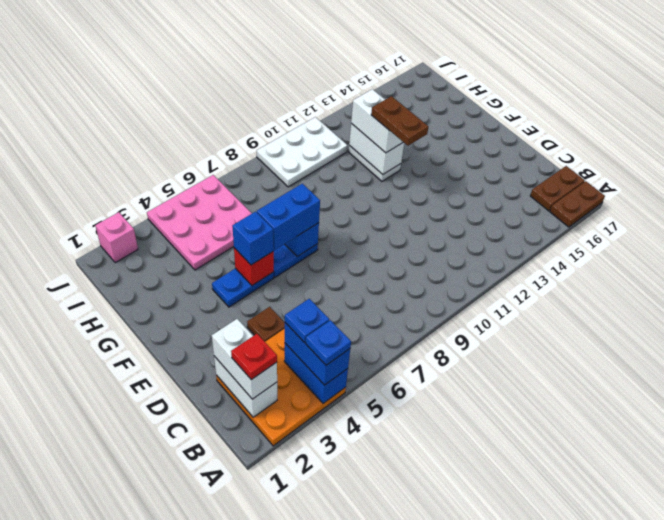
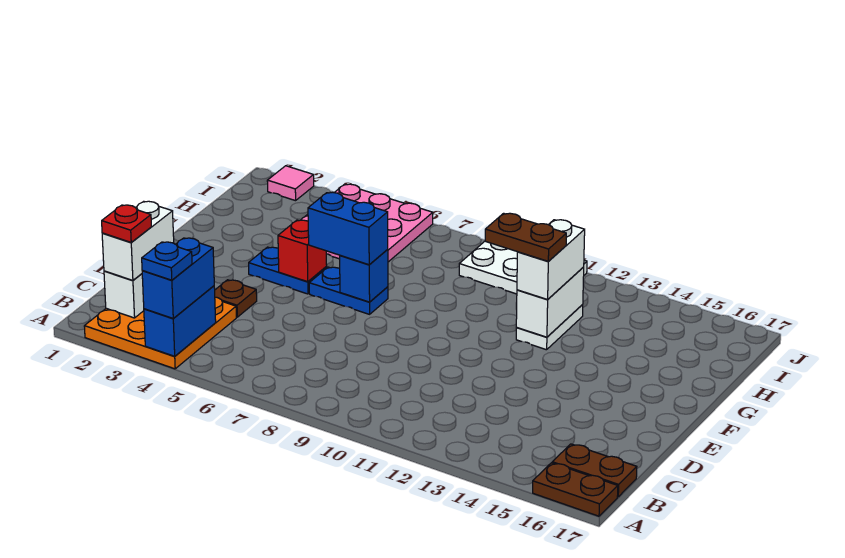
blue plate B4 level 4 -> none
blue brick F5 level 3 -> none
brown plate F12:G12 level 4 -> brown plate G11:G12 level 4
pink brick J2 level 1 -> pink tile J2 level 1

